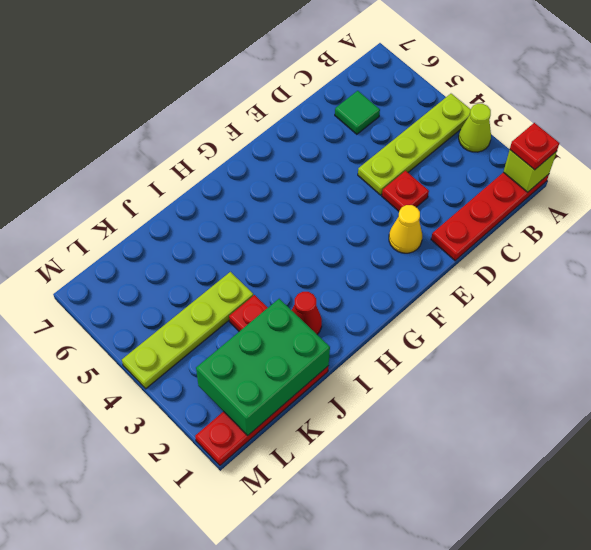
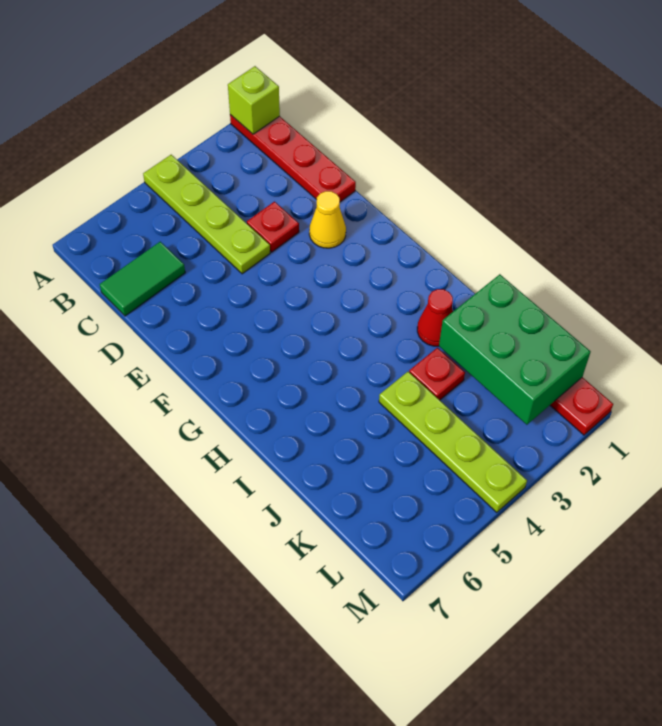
red plate A1 level 3 -> none
lime cone A3 level 1 -> none
green tile C6 level 1 -> green tile C6:C7 level 1

